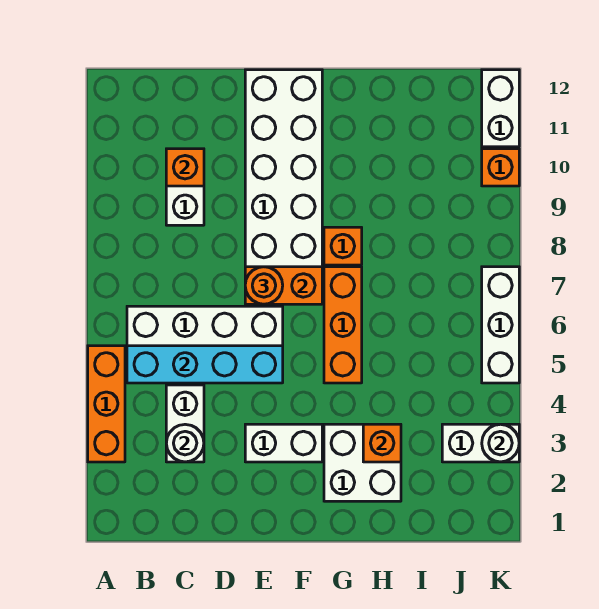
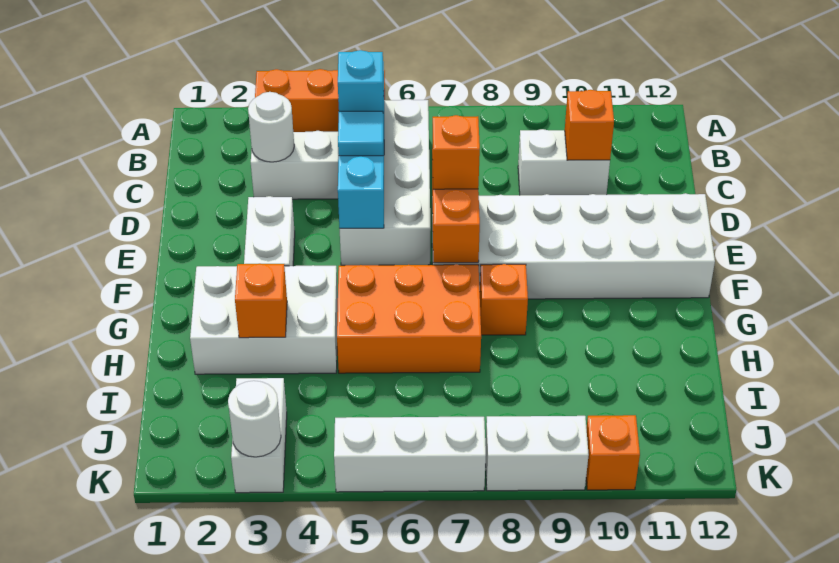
none -> cyan brick C5 level 3
none -> cyan tile D5 level 3
orange round brick E7 level 3 -> orange brick E7 level 3
white brick G2:H3 level 1 -> white brick G2:H4 level 1
orange brick G5:G7 level 1 -> orange brick G5:H7 level 1
white brick K11:K12 level 1 -> white brick K8:K9 level 1

